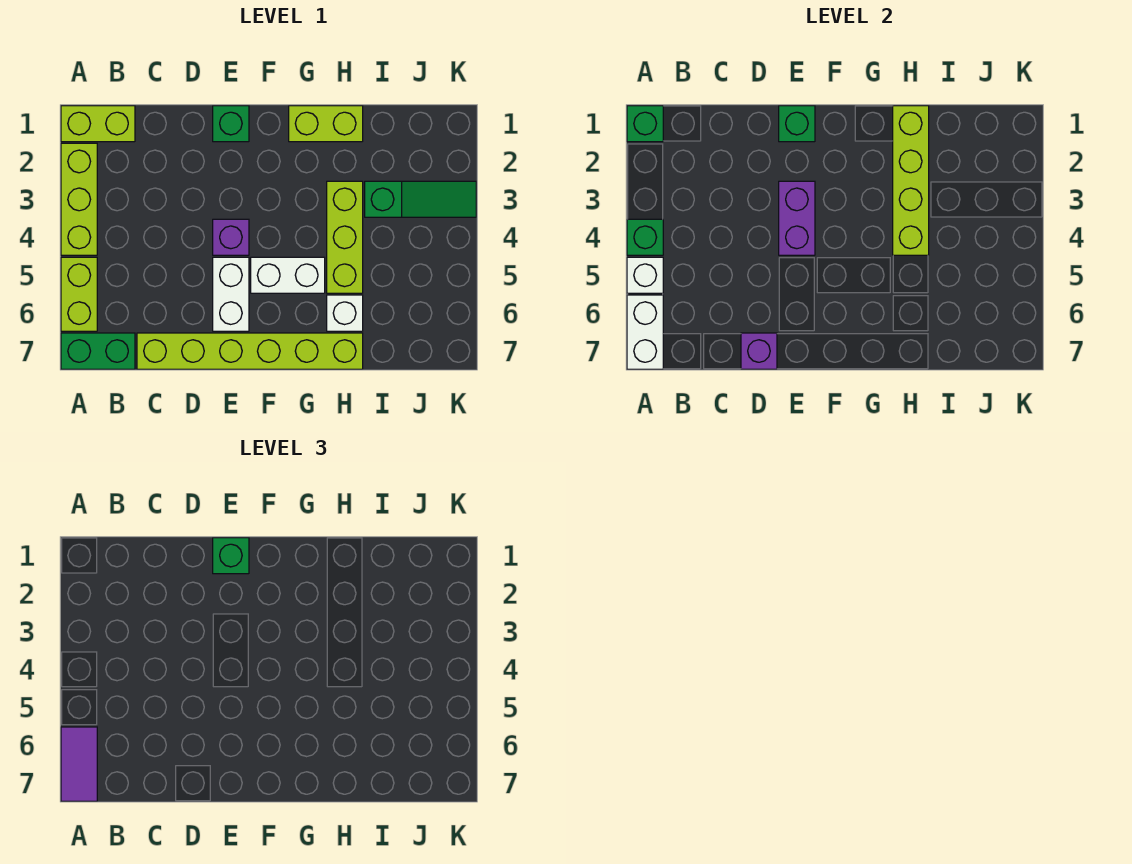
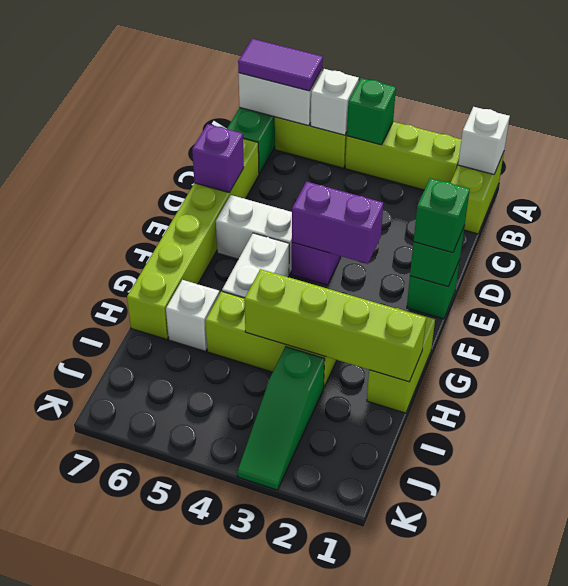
green brick A1 level 2 -> white brick A1 level 2

